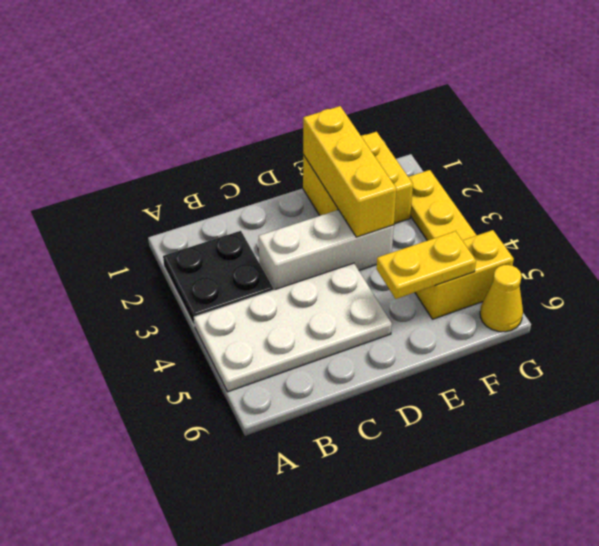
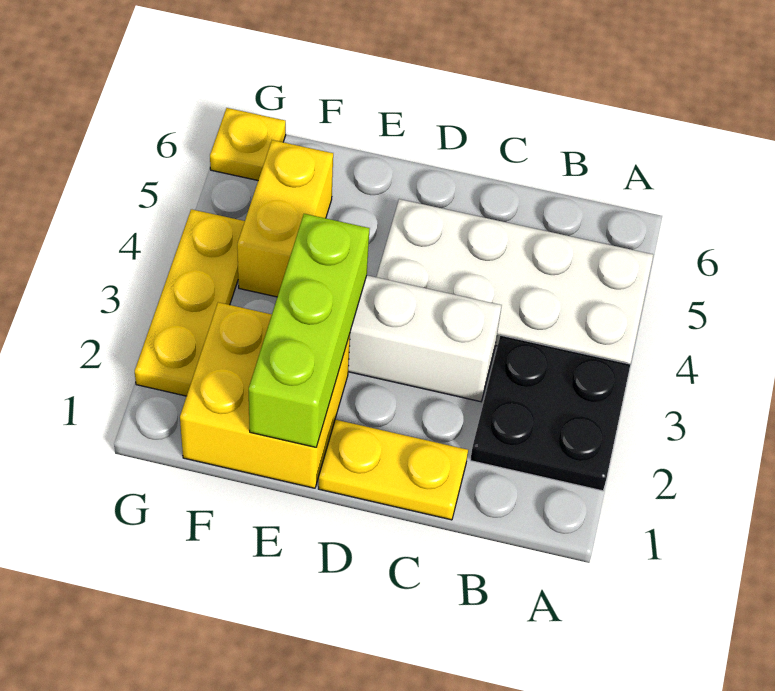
yellow brick E1:E3 level 2 -> lime brick E1:E3 level 2
yellow plate E5:F5 level 2 -> yellow plate C1:D1 level 1
yellow brick F5:G5 level 1 -> yellow brick F4:F5 level 1
yellow cone G6 level 1 -> yellow plate G6 level 1

